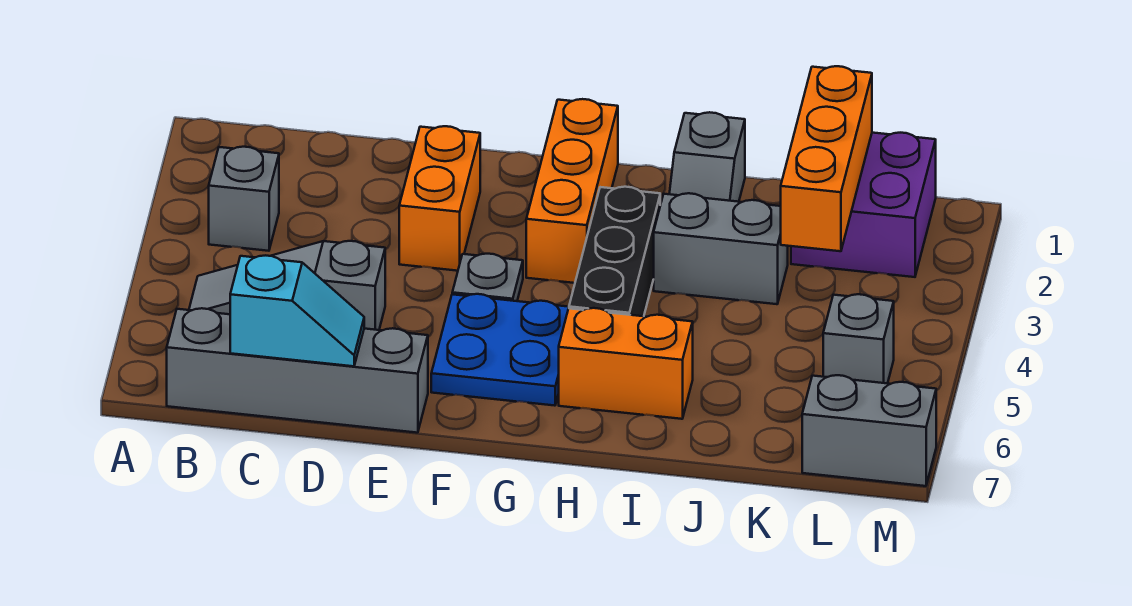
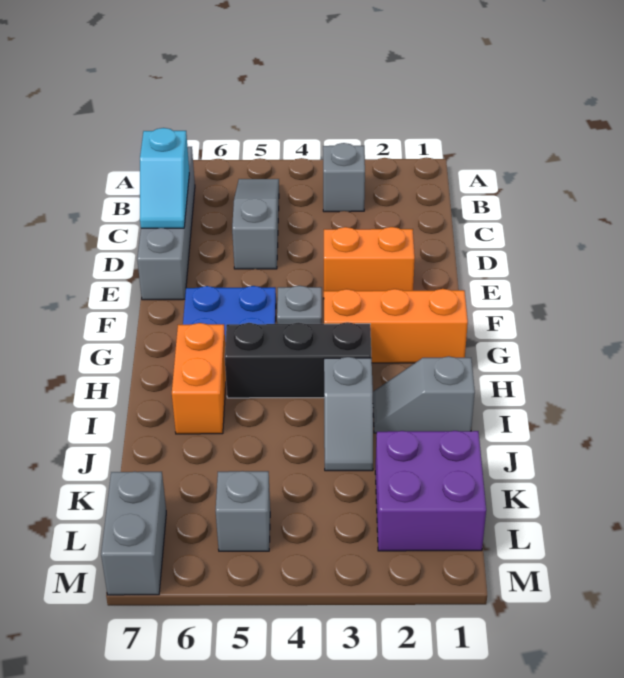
grey brick I3:J3 level 1 -> grey slope I3:J3 level 1 top I
orange brick K1:K3 level 2 -> none

